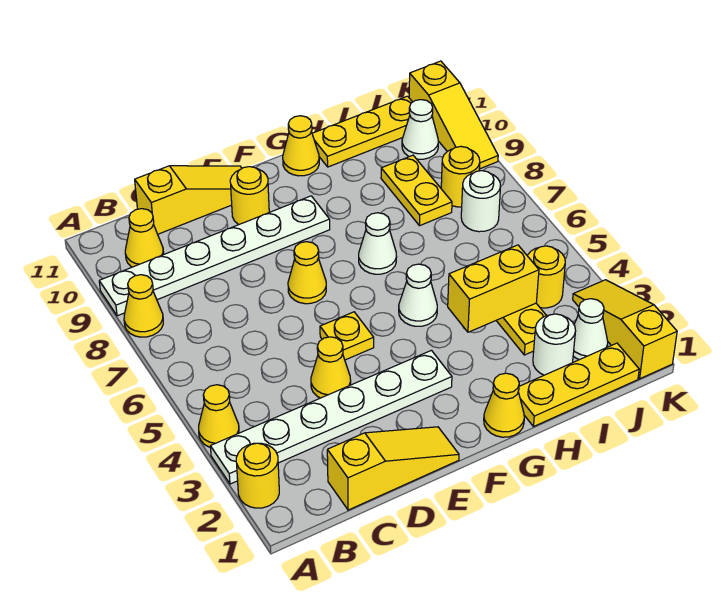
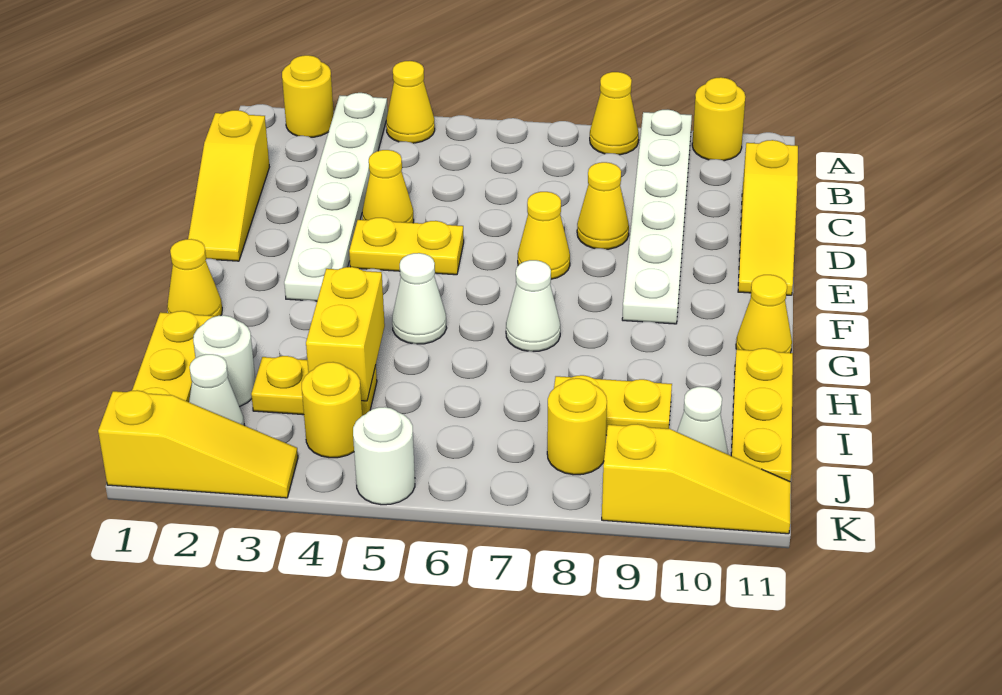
yellow cone B10 level 1 -> yellow cone D8 level 1
yellow plate E5 level 1 -> yellow plate E4:E5 level 1
yellow round brick E10 level 1 -> yellow round brick A10 level 1
white round brick J7 level 1 -> white round brick K5 level 1
yellow slope K9:K11 level 1 top 11 -> yellow slope K9:K11 level 1 top 9

